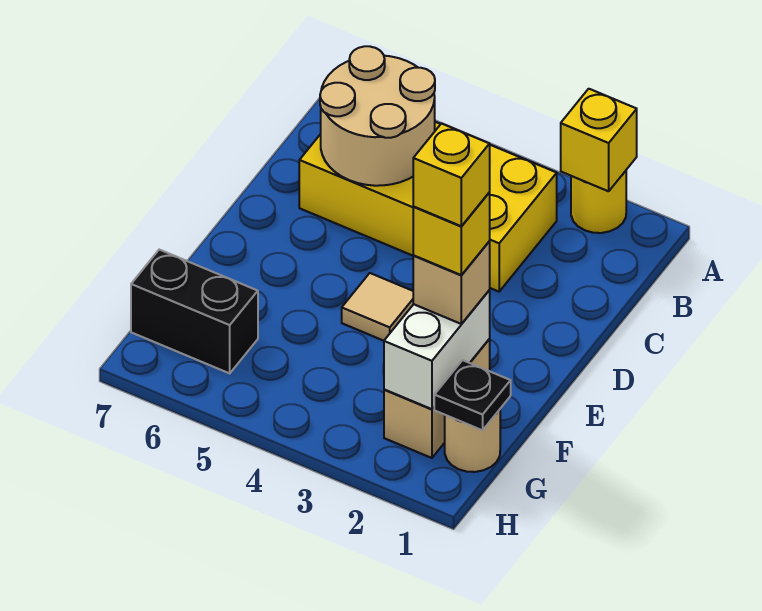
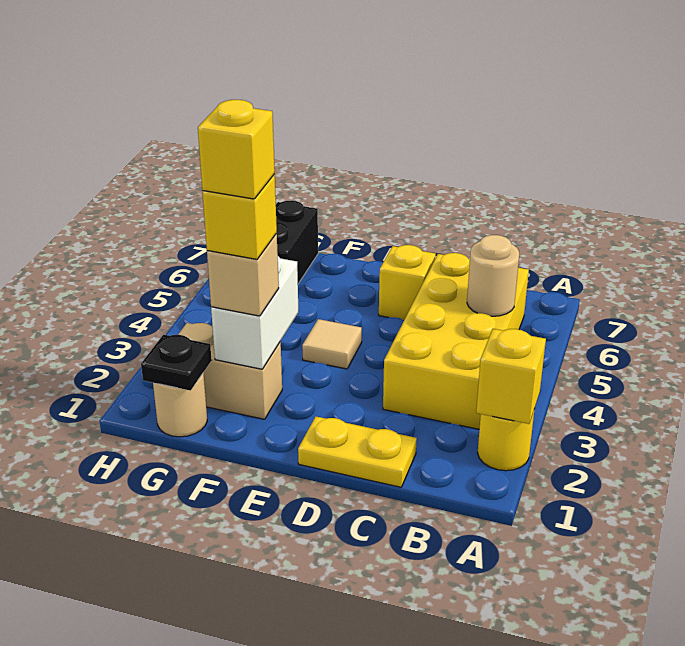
tan round brick B5:C6 level 2 -> tan round brick B5 level 2
none -> yellow plate C1:D1 level 1
none -> yellow brick D6 level 1
white brick F2:G2 level 2 -> white brick F2:F3 level 2

